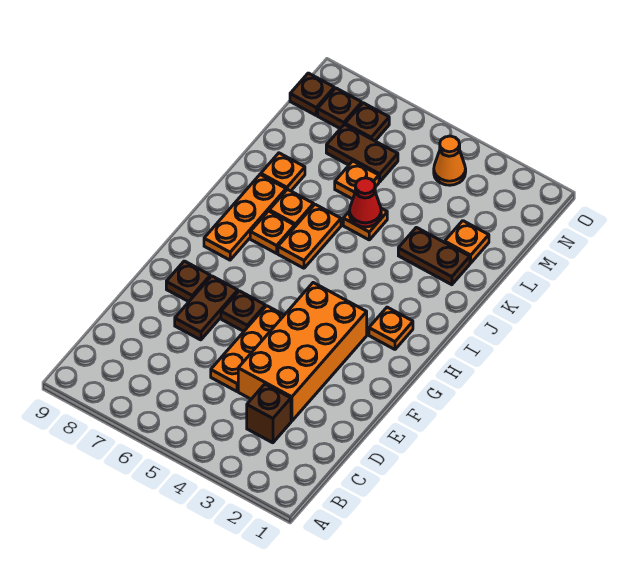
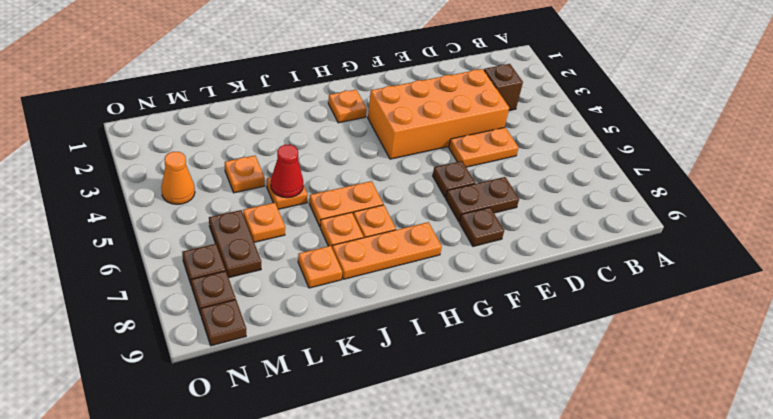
orange plate D5:F5 level 1 -> orange plate D5:E5 level 1
brown plate K2:K3 level 1 -> none
orange plate L2 level 1 -> orange plate L4 level 1

